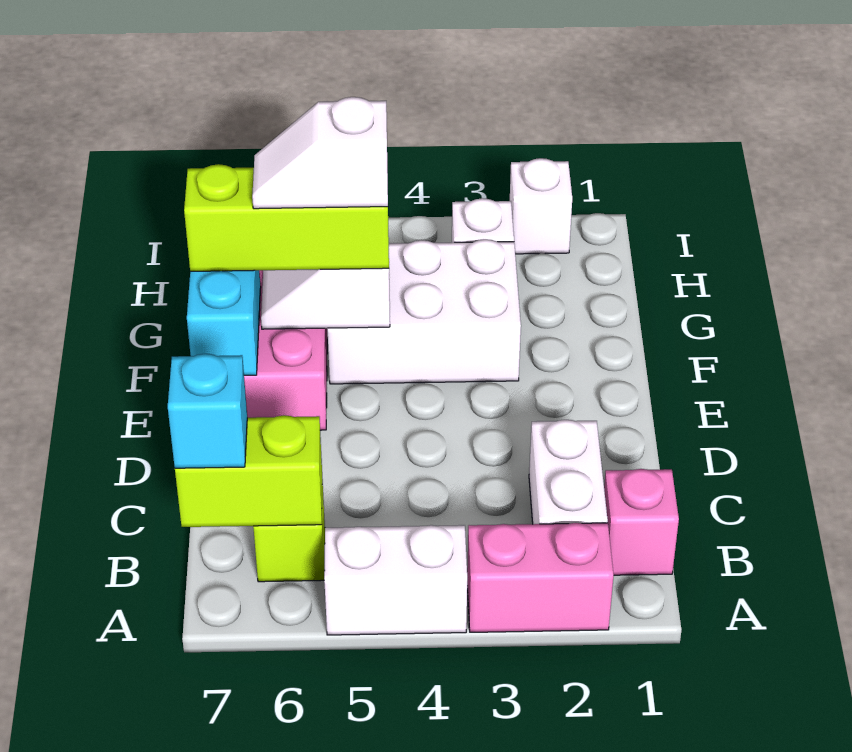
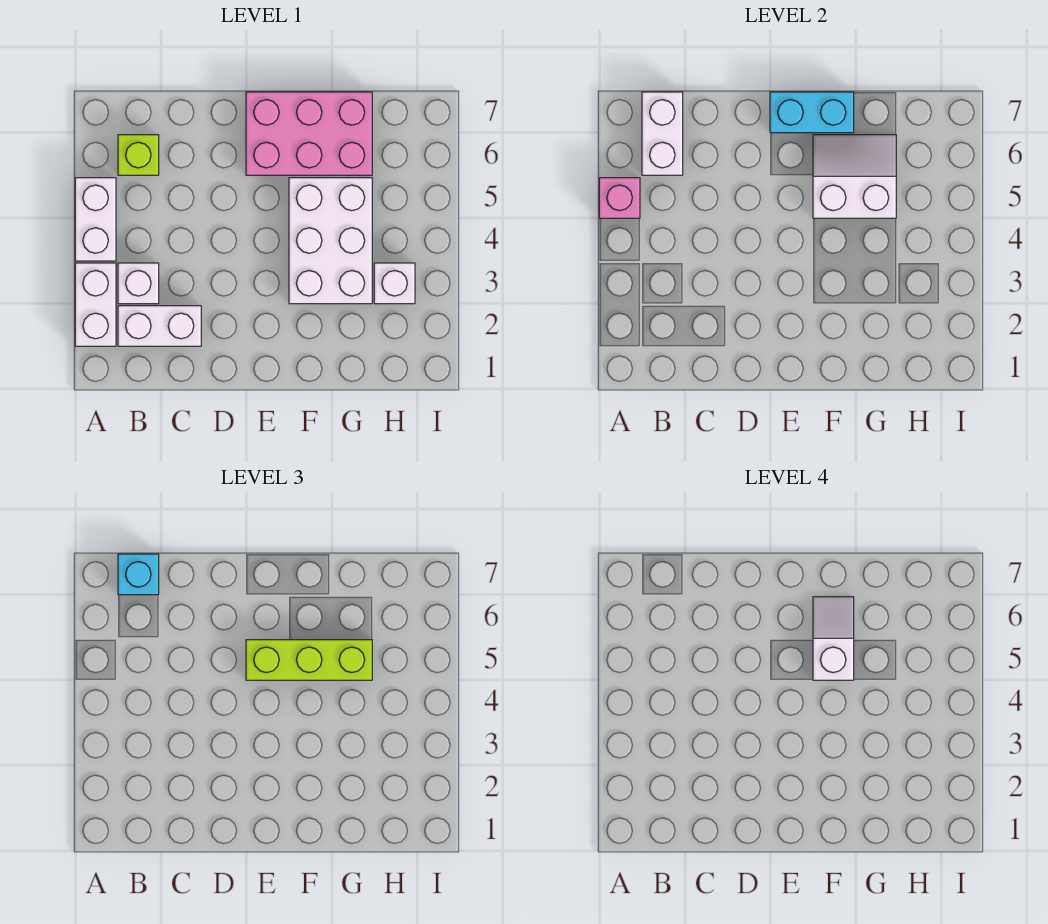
pink brick A2:A3 level 1 -> white brick A2:A3 level 1
pink brick B1 level 1 -> pink brick A5 level 2
lime brick B6:B7 level 2 -> white brick B6:B7 level 2
lime brick F5:F7 level 3 -> lime brick E5:G5 level 3
white brick I2 level 1 -> white brick B3 level 1

